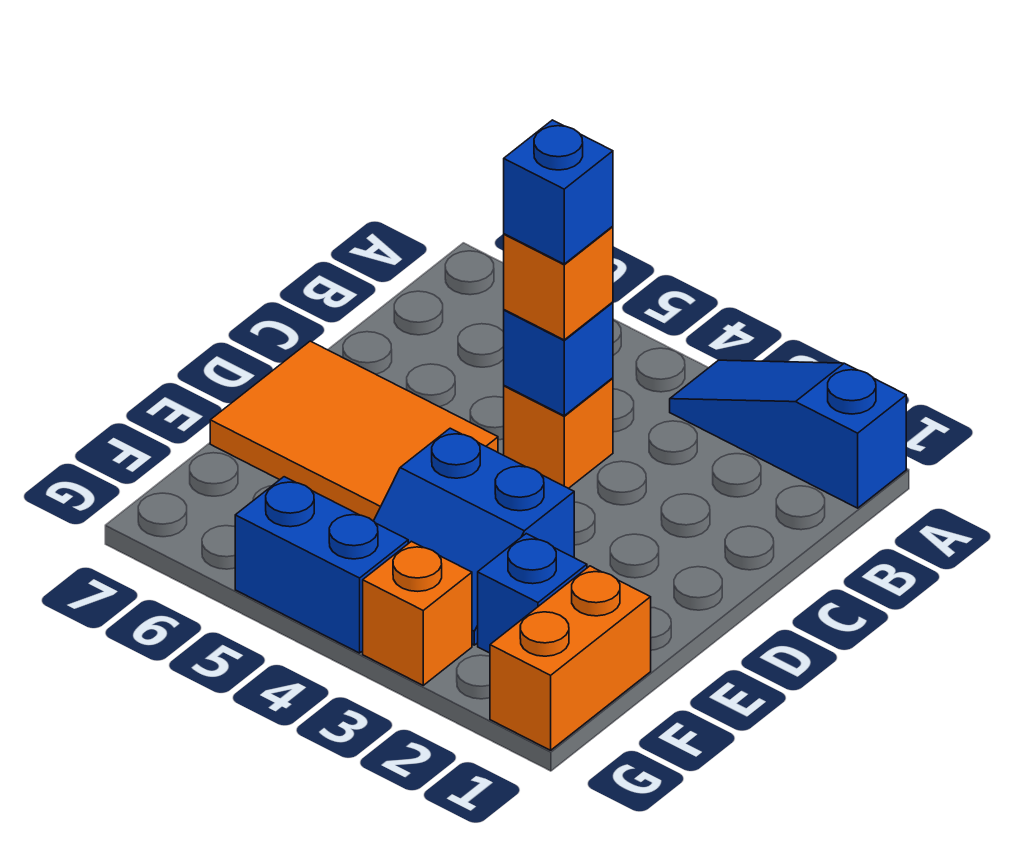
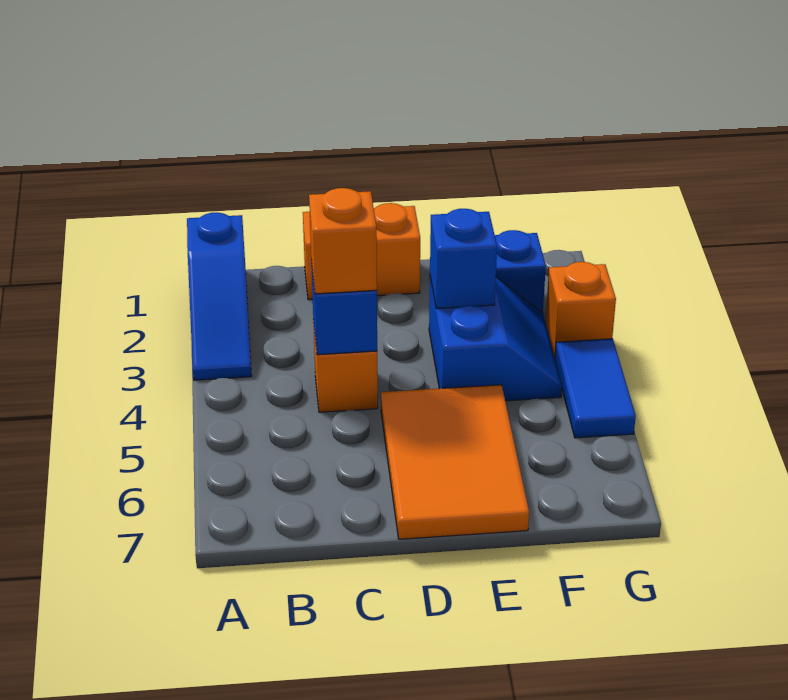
blue brick C4 level 4 -> blue brick E3 level 2
orange brick F1:G1 level 1 -> orange brick C1:D1 level 1
blue brick G4:G5 level 1 -> blue tile G4:G5 level 1

